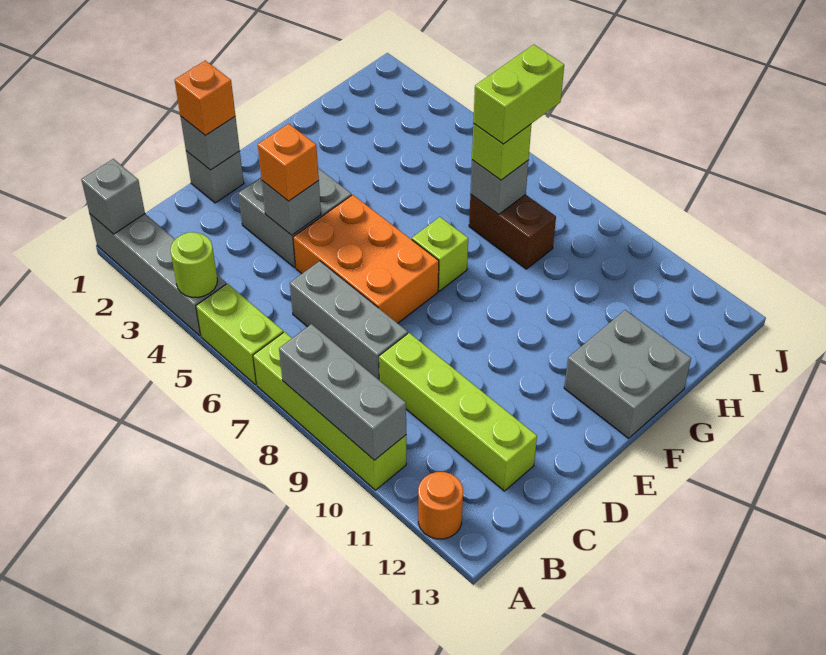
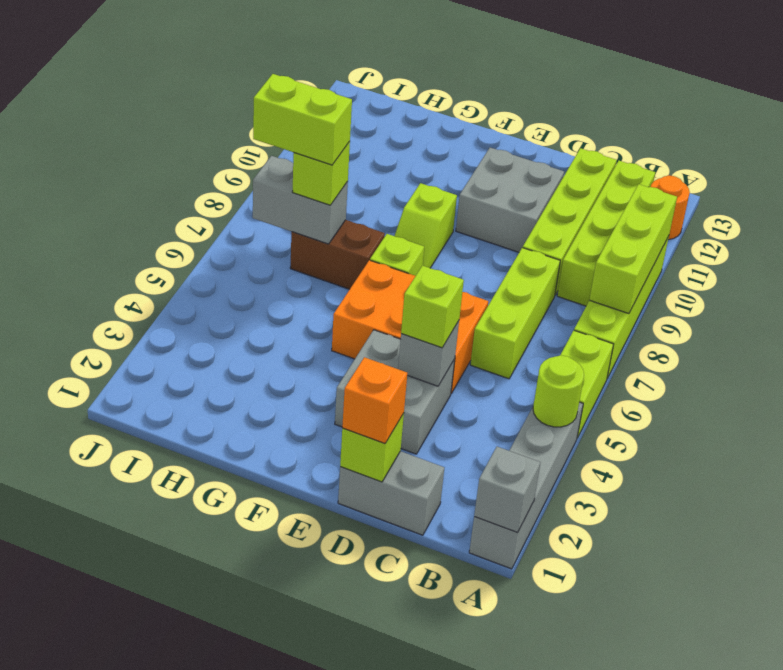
grey brick A8:A10 level 2 -> lime brick A8:A10 level 2
none -> lime brick B9:B12 level 1
grey brick C6:C8 level 1 -> lime brick C6:C8 level 1
grey brick D1 level 1 -> grey brick C1:D1 level 1
grey brick D1 level 2 -> lime brick D1 level 2
orange brick D4 level 3 -> lime brick D4 level 3
orange brick D5:E7 level 1 -> orange brick D5:F6 level 1
none -> lime slope F8:F9 level 1 top 9
grey brick F12:G13 level 1 -> grey brick D10:E11 level 1
brown brick H7:H8 level 1 -> brown brick G7:H7 level 1
grey brick H7 level 2 -> grey brick H7:I7 level 2

